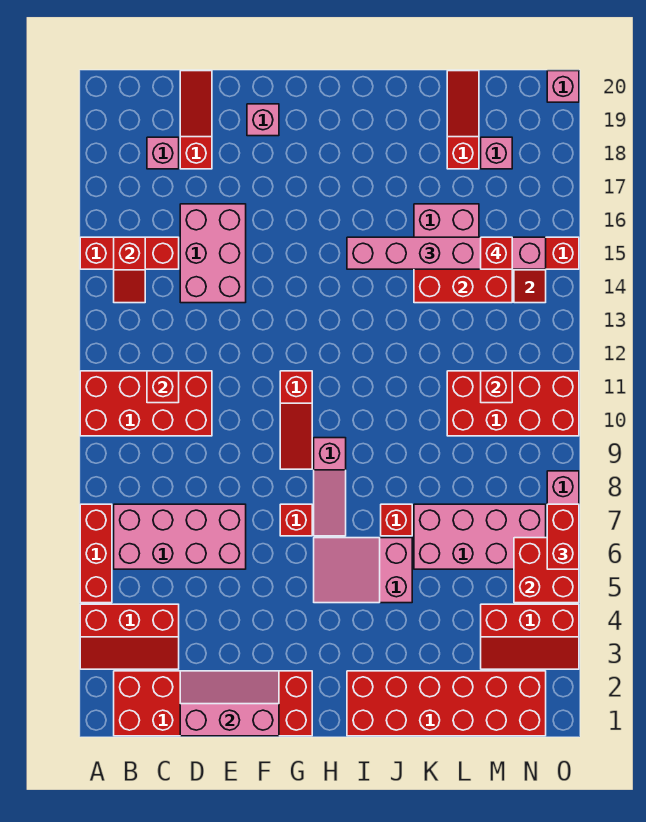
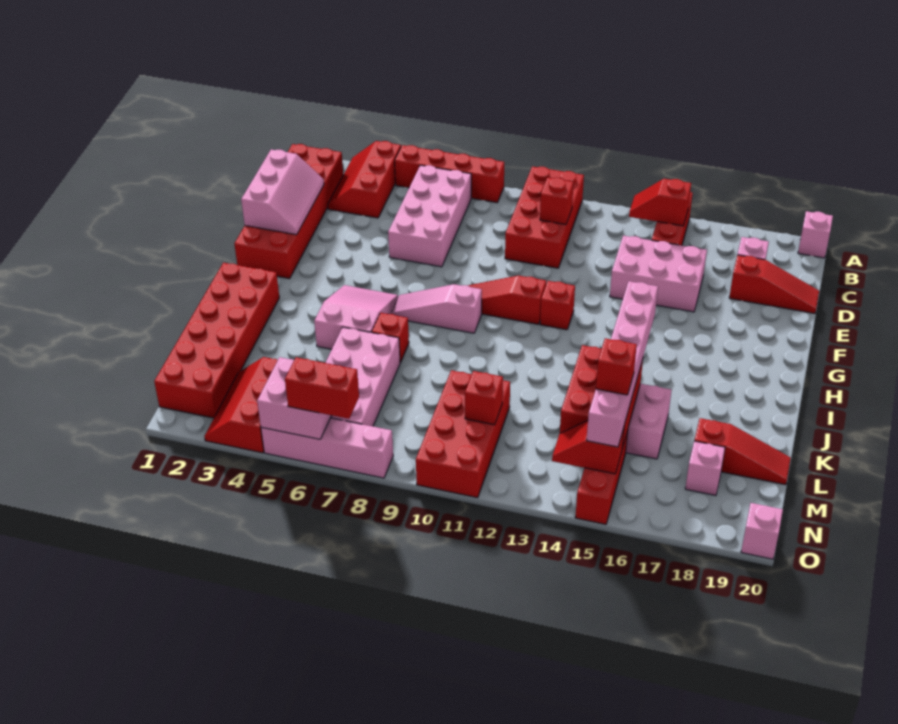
red brick A5:A7 level 1 -> red brick A5:A8 level 1
pink brick F19 level 1 -> pink brick A20 level 1
red brick G7 level 1 -> red brick G12 level 1
red brick N5:O6 level 2 -> pink brick N5:O6 level 2

